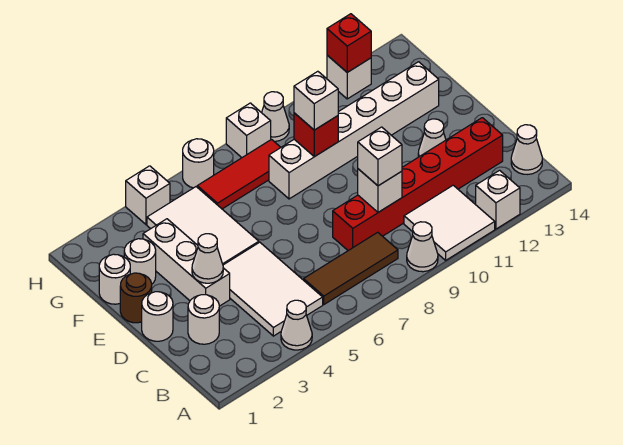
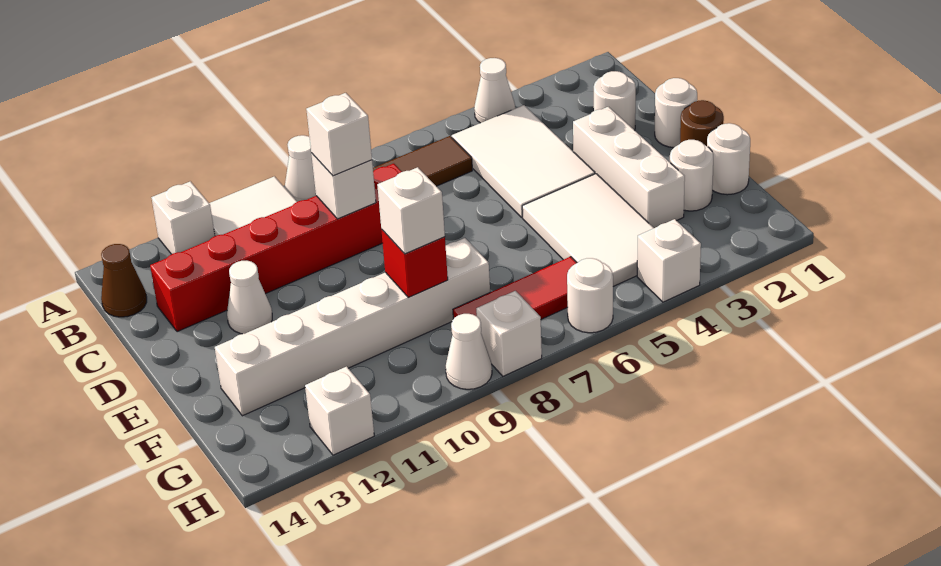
white cone B14 level 1 -> brown cone B14 level 1
white cone D3 level 2 -> none
red brick H12 level 2 -> none

